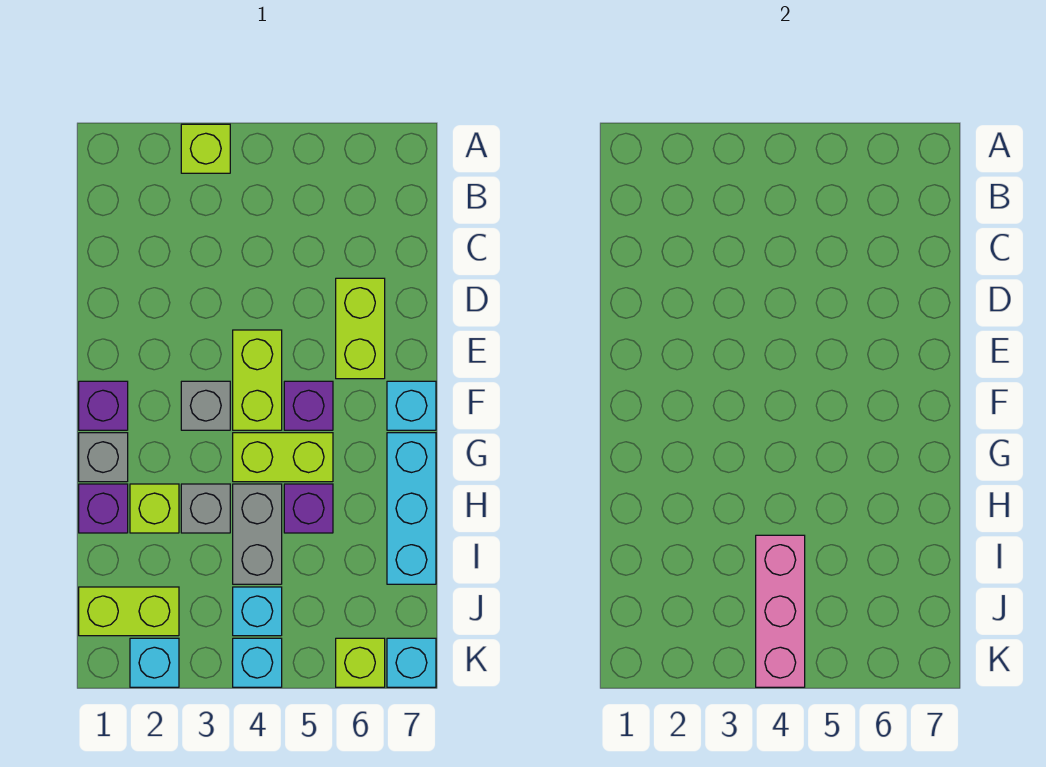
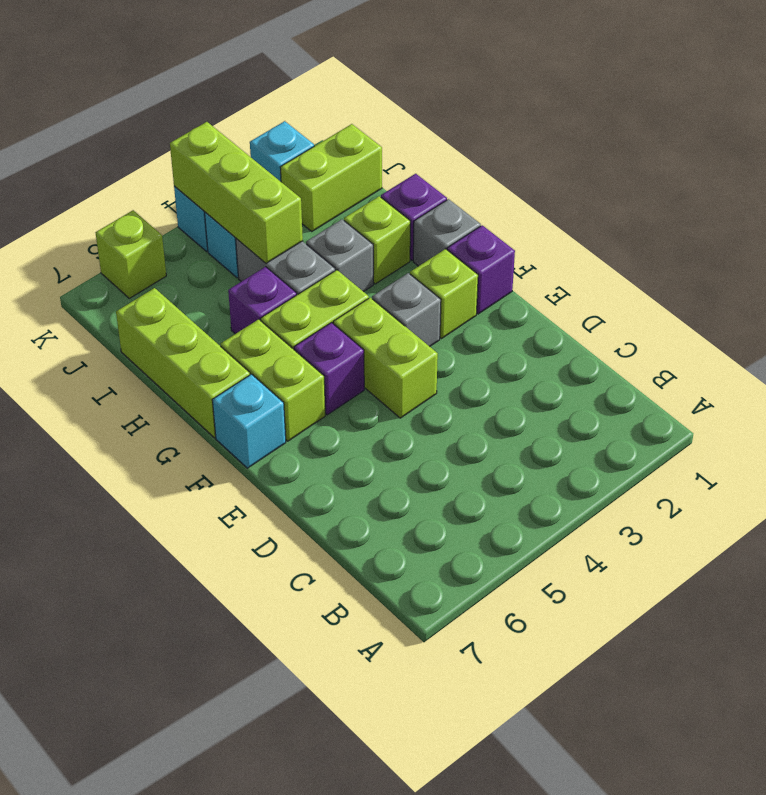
lime brick A3 level 1 -> lime brick F2 level 1
lime brick D6:E6 level 1 -> lime brick F6:G6 level 1
cyan brick G7:I7 level 1 -> lime brick G7:I7 level 1
pink brick I4:K4 level 2 -> lime brick I4:K4 level 2
cyan brick K7 level 1 -> none

